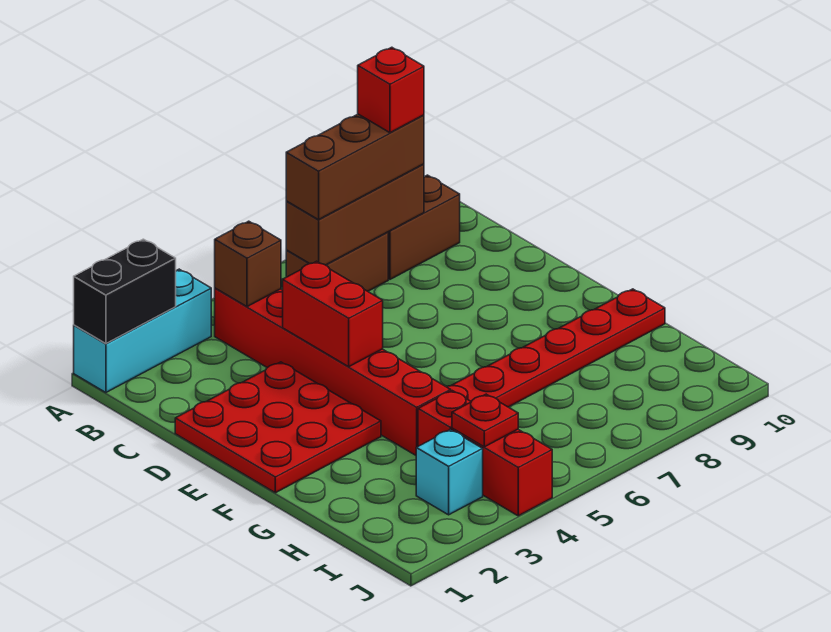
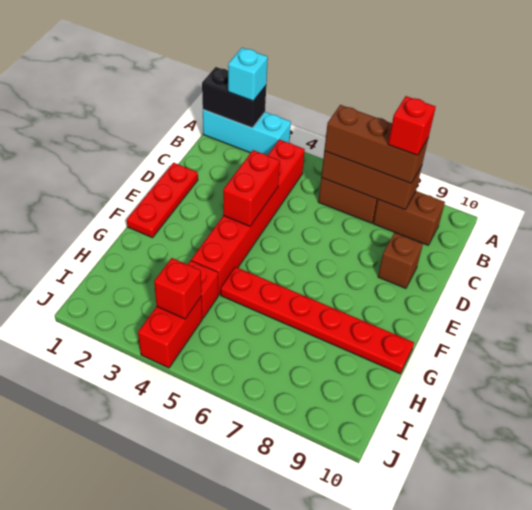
brown brick B4 level 2 -> brown brick D9 level 1
red plate D1:F3 level 1 -> red plate D1:F1 level 1
cyan brick I3 level 1 -> cyan brick A2 level 3
red plate I4 level 2 -> red brick I4 level 2

